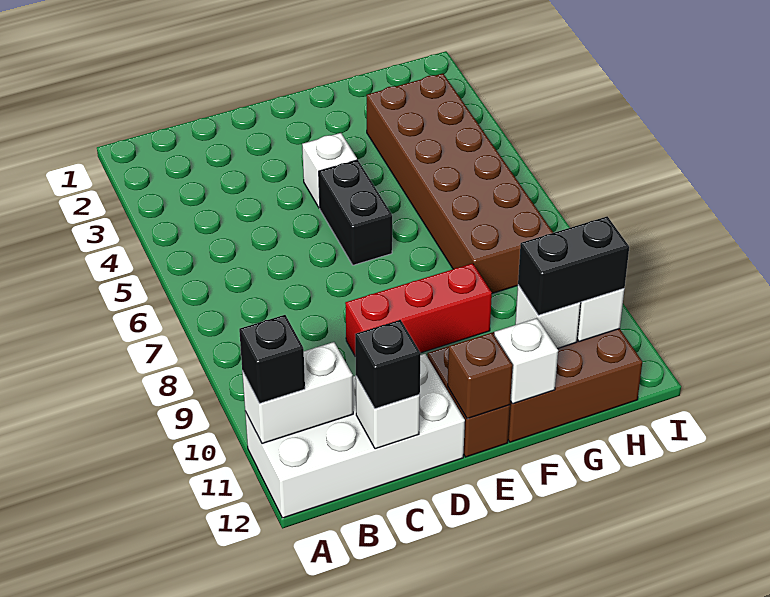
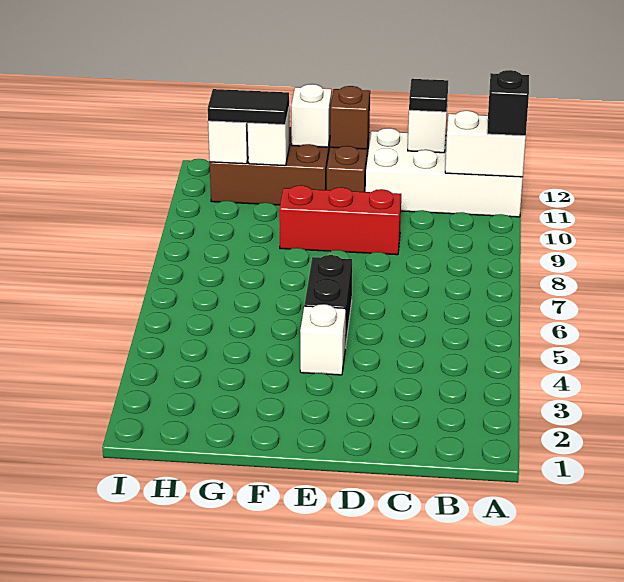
black brick C12 level 3 -> black tile C12 level 3
brown brick G3:H8 level 1 -> none
black brick G11:H11 level 3 -> black tile G11:H11 level 3

